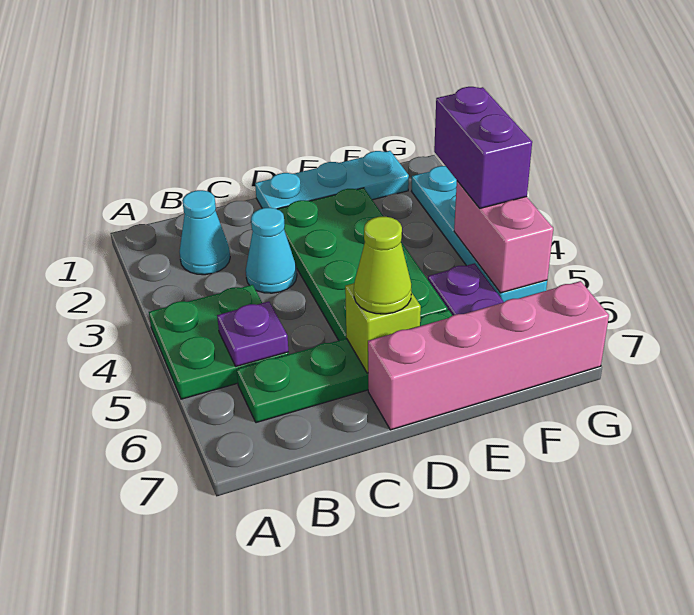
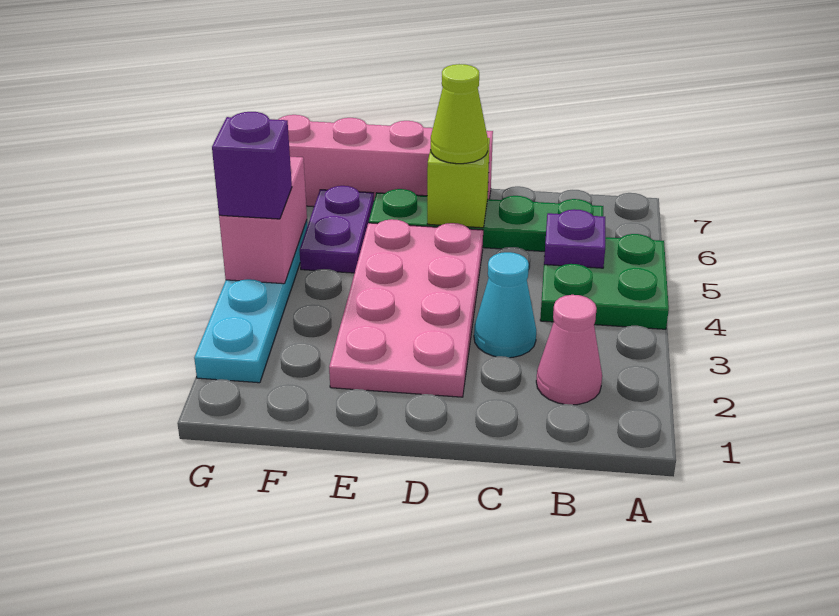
cyan cone B2 level 1 -> pink cone B2 level 1
cyan plate D1:F1 level 1 -> none
green plate D2:E5 level 1 -> pink plate D2:E5 level 1
purple brick G3:G4 level 3 -> purple brick G4 level 3

